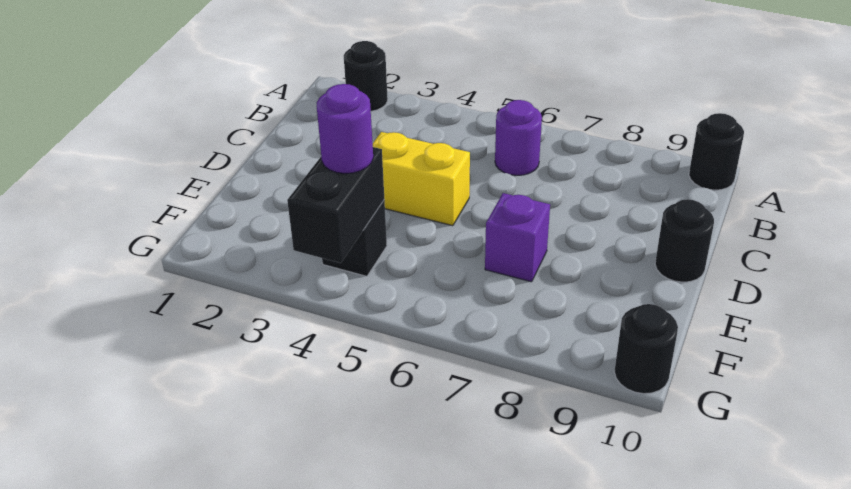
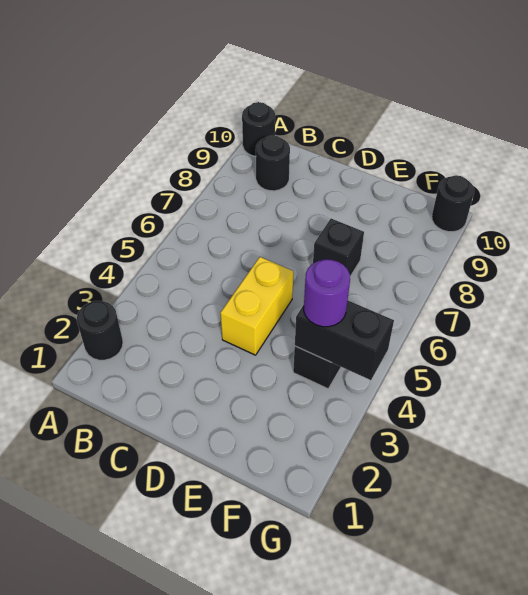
purple round brick B6 level 1 -> none
black round brick D10 level 1 -> black round brick B9 level 1
purple brick E7 level 1 -> black brick E7 level 1

